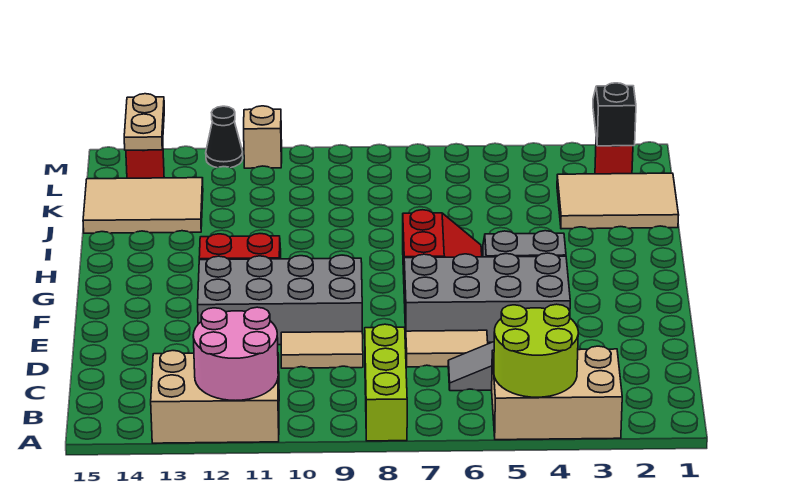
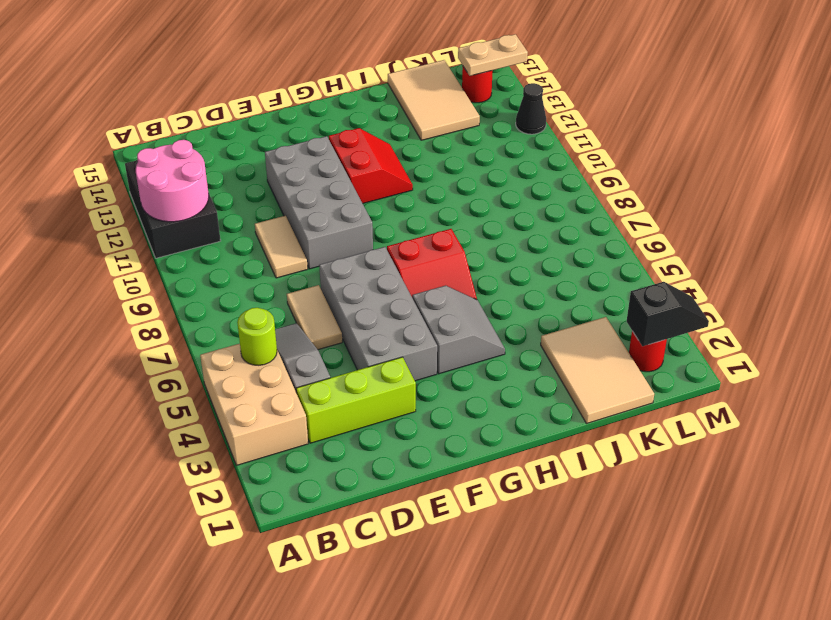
lime round brick A4:B5 level 2 -> lime round brick B5 level 2
lime brick A8:C8 level 1 -> lime brick C3:E3 level 1
tan brick A11:B13 level 1 -> black brick A11:B13 level 1
tan brick M11 level 1 -> none

